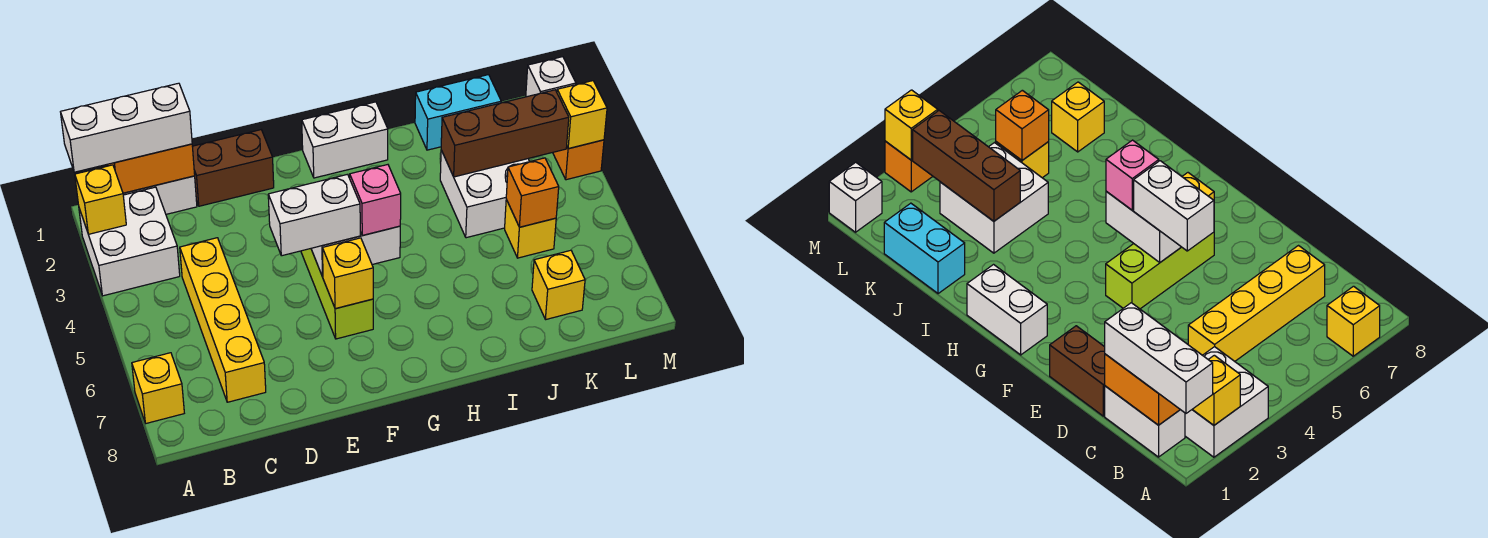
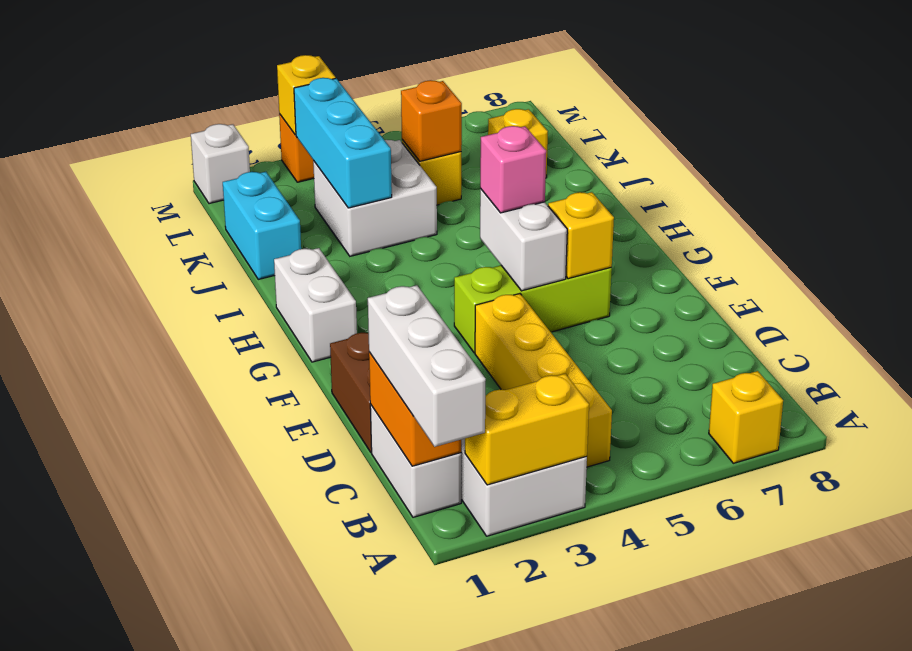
yellow brick A2 level 2 -> yellow brick A2:A3 level 2
yellow brick C4:C7 level 1 -> yellow brick B4:E4 level 1
white brick E5:F5 level 3 -> none
brown brick J3:L3 level 2 -> cyan brick J3:L3 level 2

